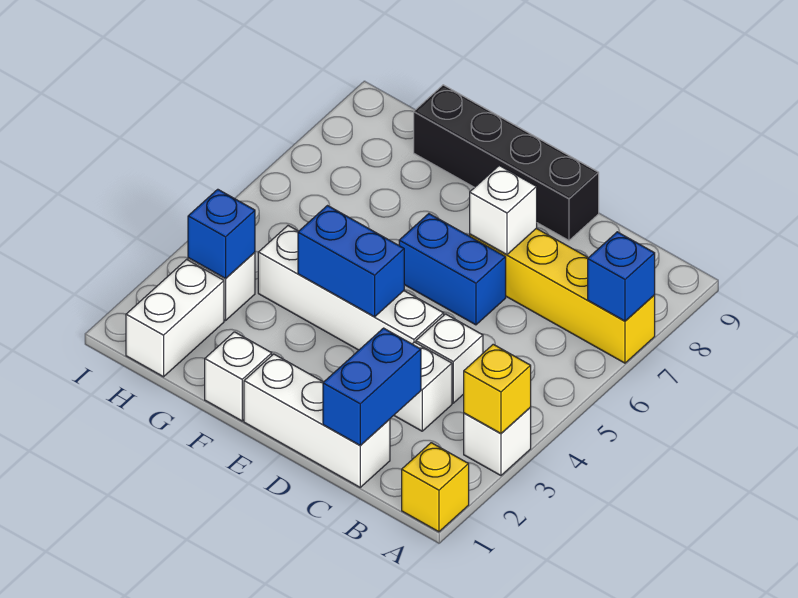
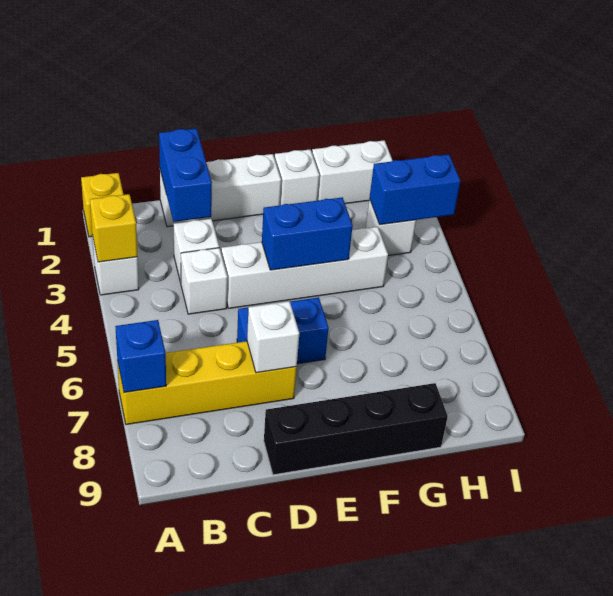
white brick H1:H2 level 1 -> white brick G1:H1 level 1
blue brick H3 level 2 -> blue brick H3:I3 level 2

